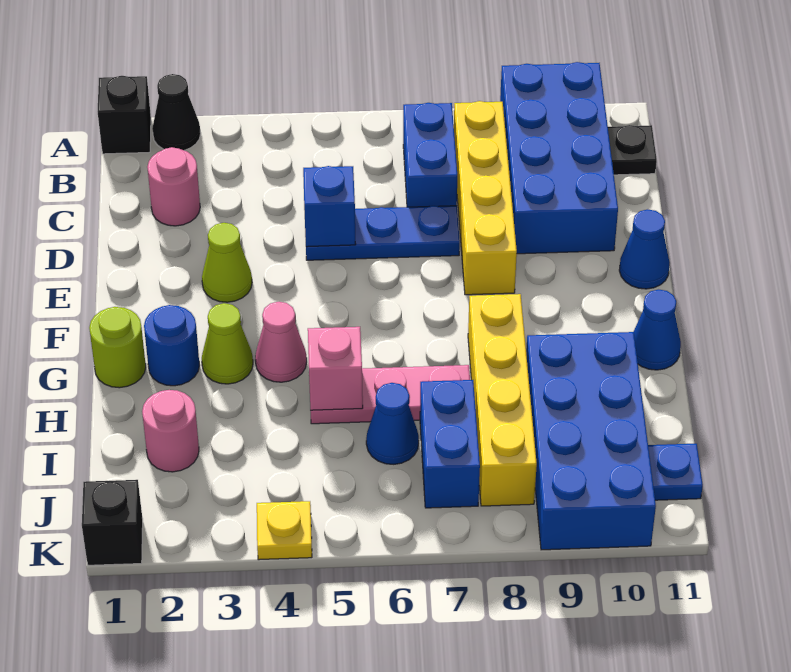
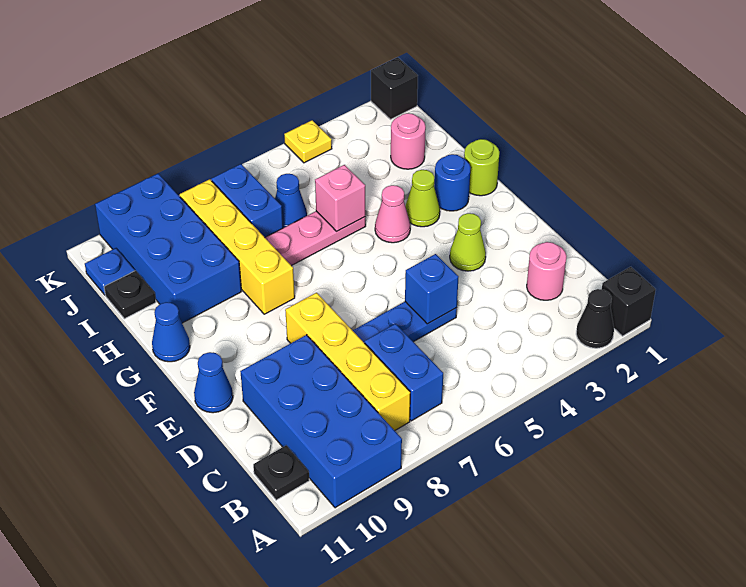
none -> black plate I11 level 1

